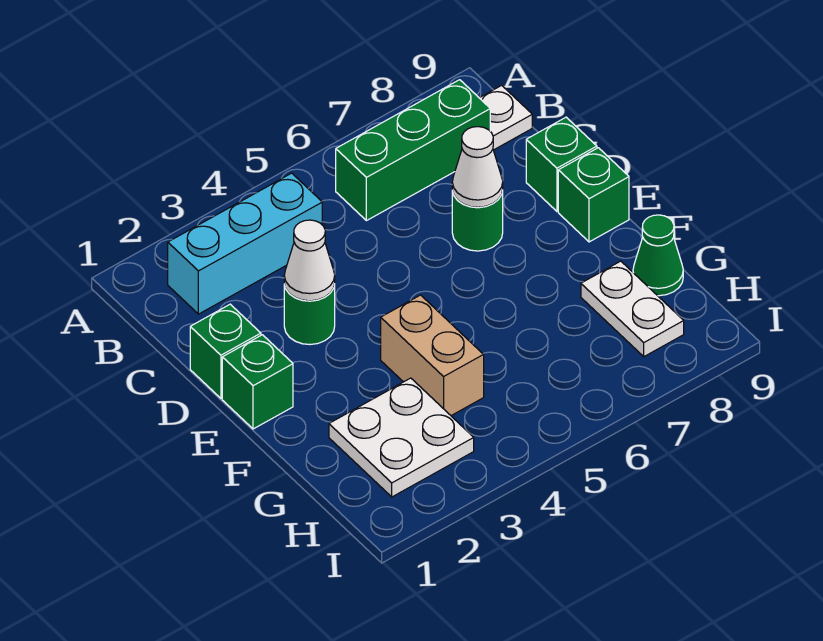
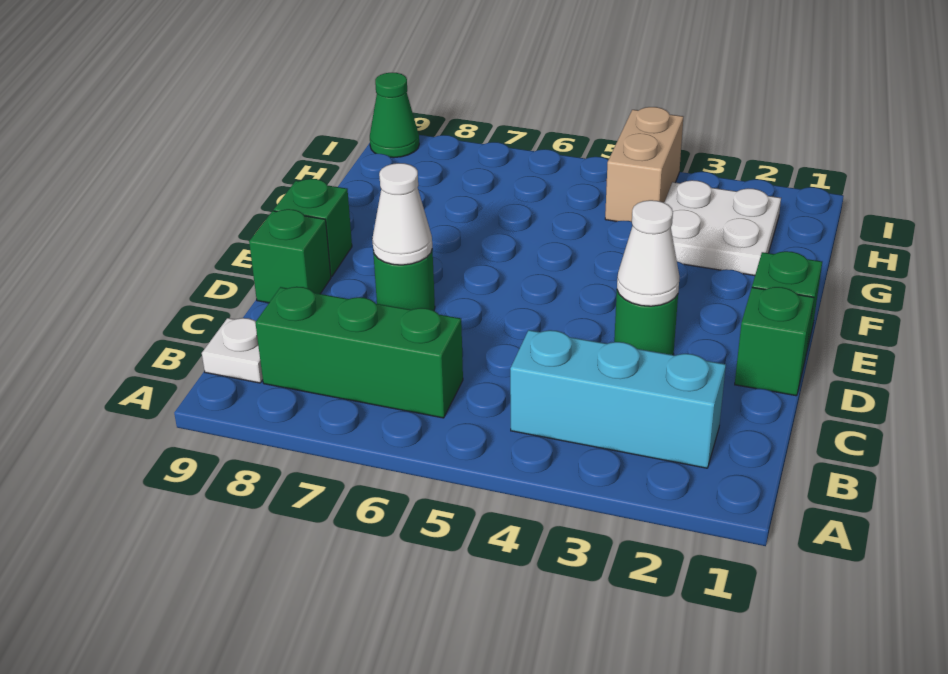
tan brick F4:G4 level 1 -> tan brick H4:I4 level 1
white plate G8:H8 level 1 -> none
green cone G9 level 1 -> green cone I9 level 1

